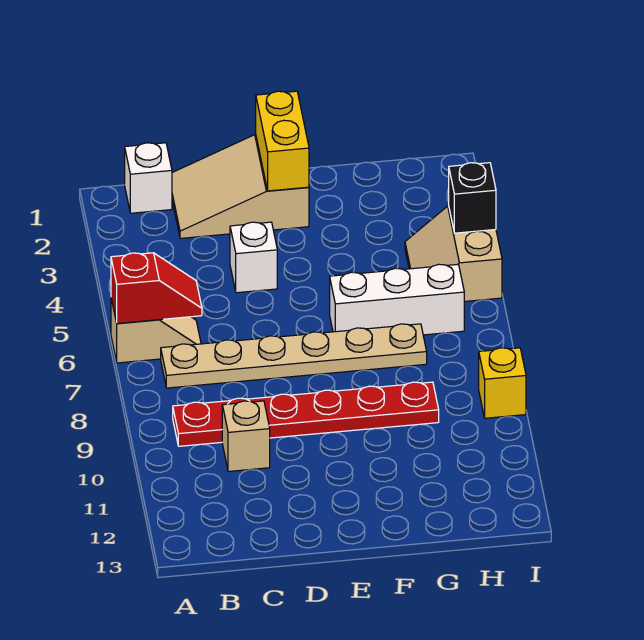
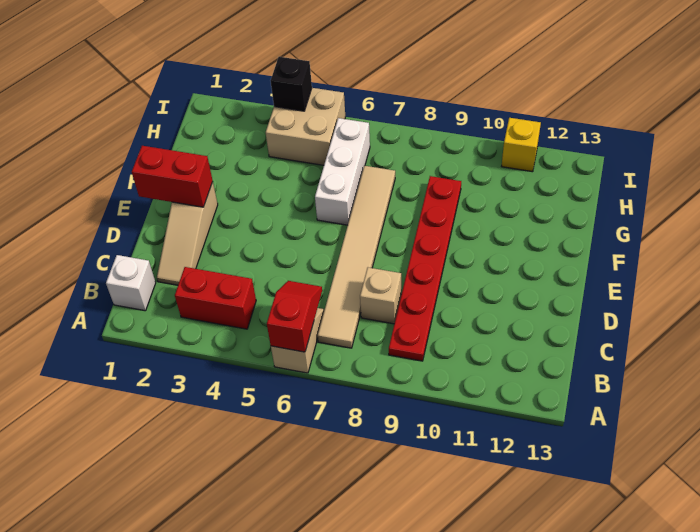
none -> red brick B3:B4 level 1
tan plate B7:G7 level 1 -> tan tile B7:G7 level 1
tan slope C1:E2 level 1 top E -> tan slope C2:E2 level 1 top E
tan brick C10 level 1 -> tan brick C8 level 1
white brick D4 level 1 -> none
yellow brick E1:E2 level 2 -> red brick E1:E2 level 2
tan slope H4:I5 level 1 top I -> tan brick H4:I5 level 1
yellow brick I9 level 1 -> yellow brick I11 level 1

